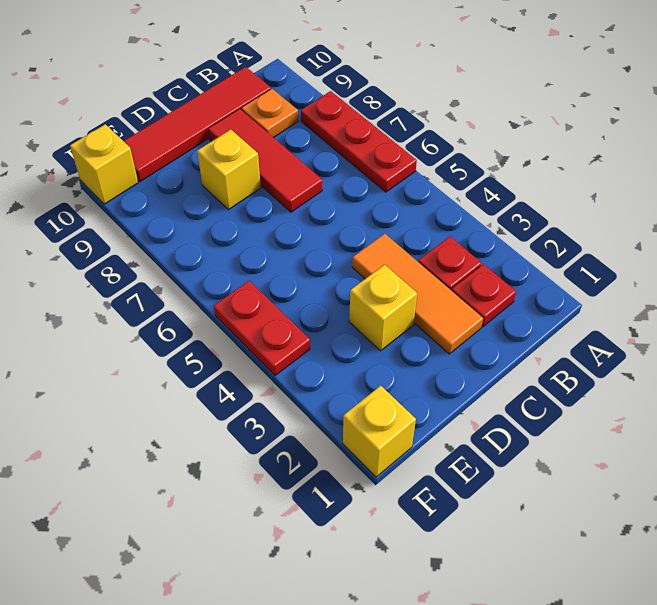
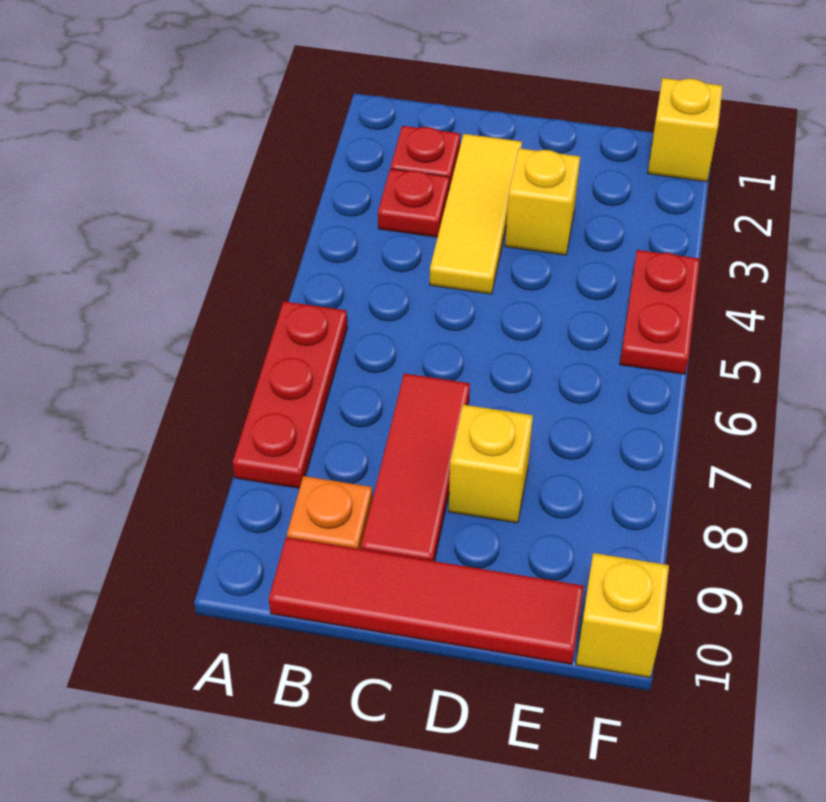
orange tile C2:C4 level 1 -> yellow tile C2:C4 level 1

